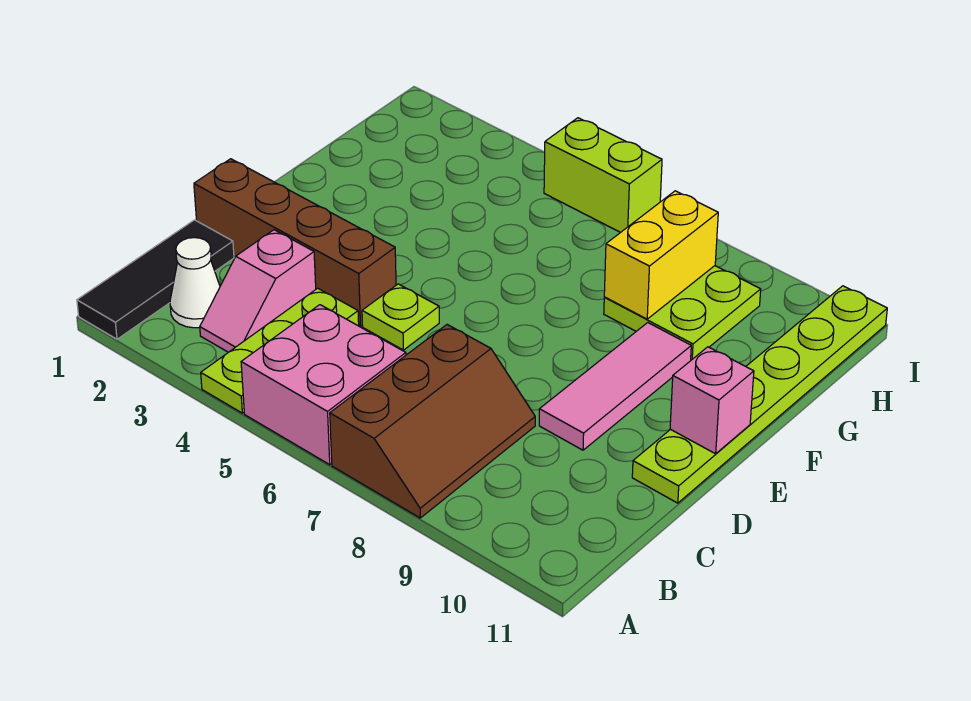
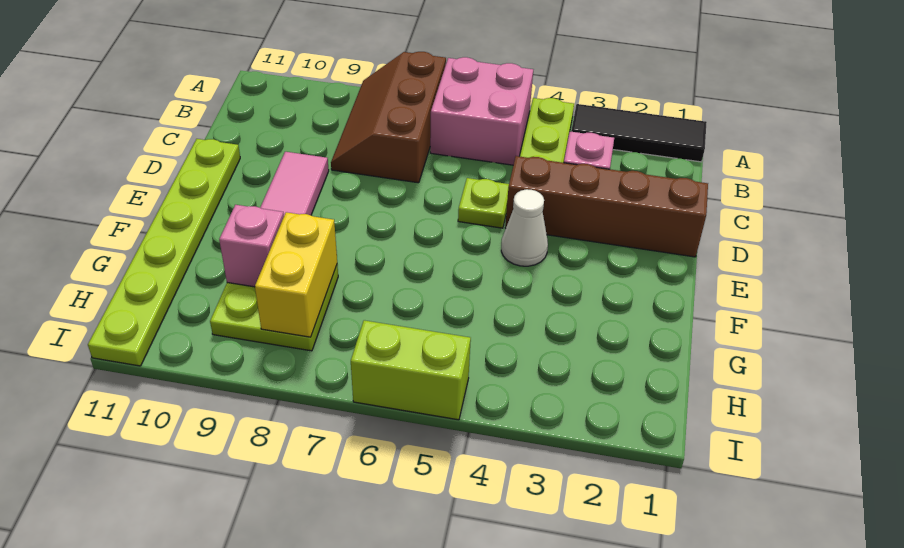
black tile A1:C1 level 1 -> black tile A1:A3 level 1
white cone B2 level 1 -> white cone E4 level 1
pink brick E11 level 2 -> pink brick G9 level 2

